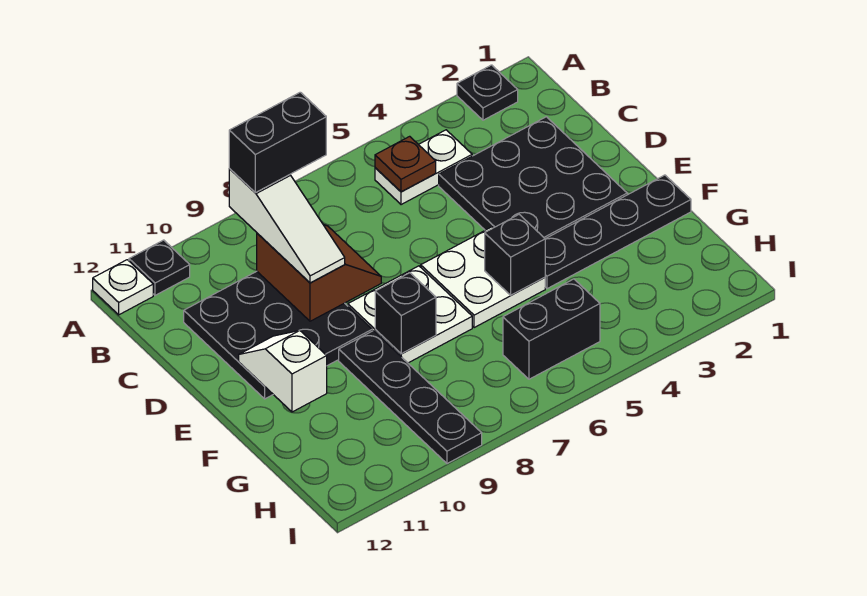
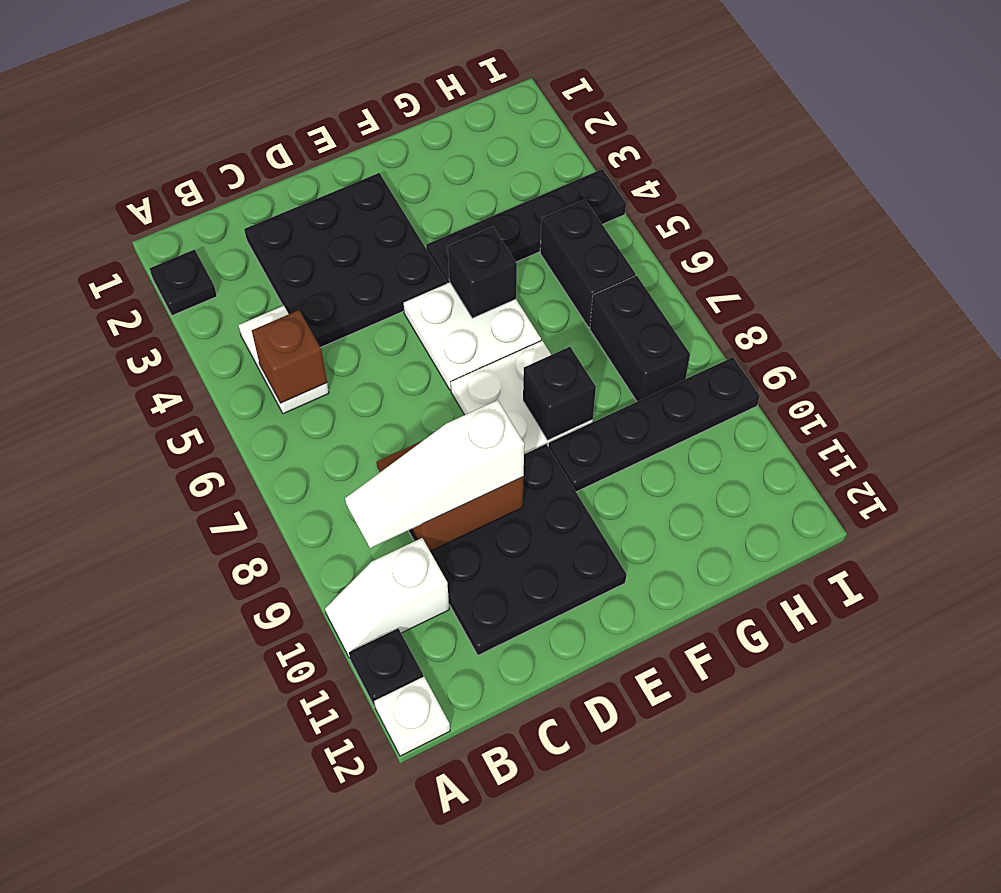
brown plate B5 level 2 -> brown brick B5 level 2
black brick B8:B9 level 4 -> black brick H7:H8 level 1
white slope B9:D9 level 3 top B -> white slope B9:D9 level 3 top D
white slope E11:F11 level 2 top F -> white slope A10:B10 level 1 top B
black plate F1:F4 level 1 -> black plate F4:I4 level 1

